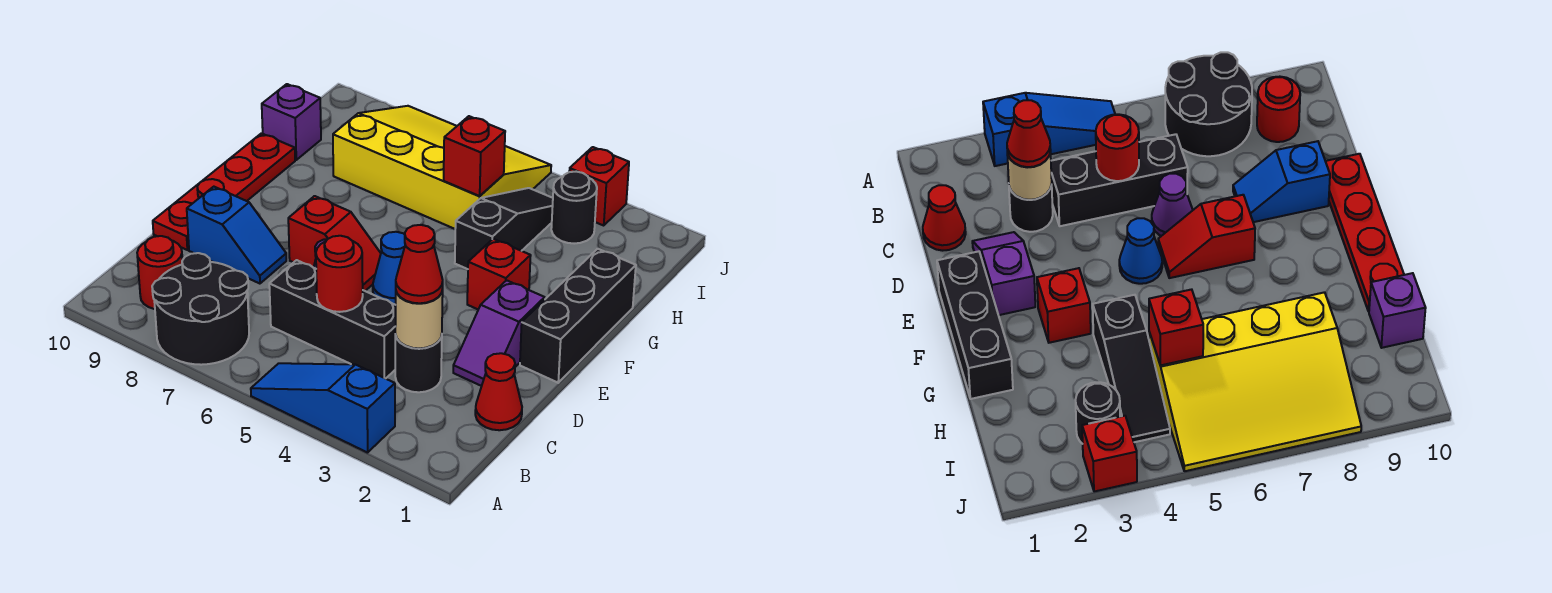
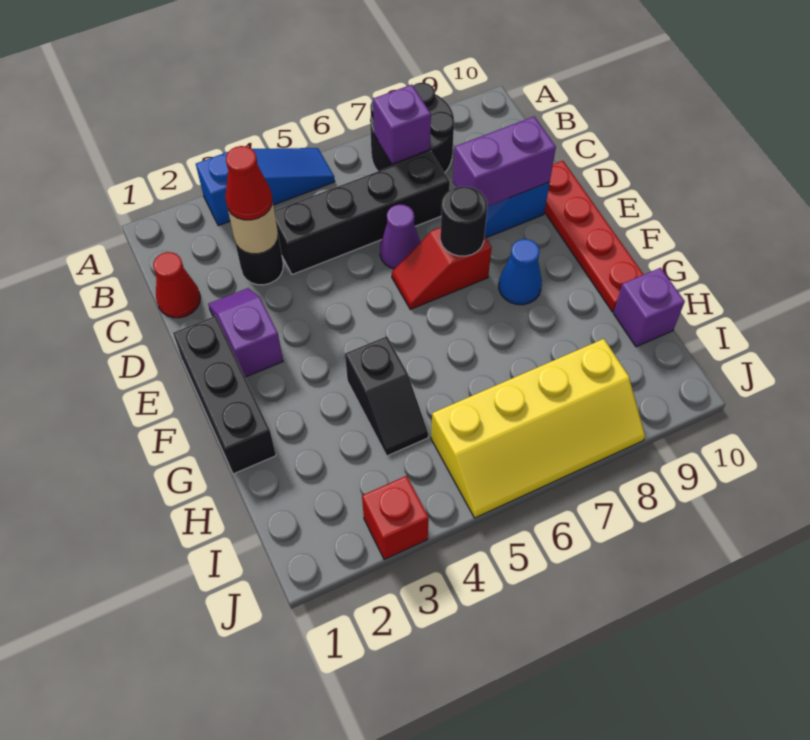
none -> purple brick B7 level 2
red round brick B9 level 1 -> none
black brick C4:C6 level 1 -> black brick C4:C7 level 1
red round brick C5 level 2 -> none
none -> purple brick D8:D9 level 2
blue cone E5 level 1 -> blue cone F8 level 1
red brick F3 level 1 -> none
black slope G4:I4 level 1 top G -> black slope G4:H4 level 1 top G
yellow slope H5:J8 level 1 top H -> yellow slope I5:J8 level 1 top I
red brick H5 level 2 -> none
black round brick I3 level 1 -> black round brick E7 level 2

